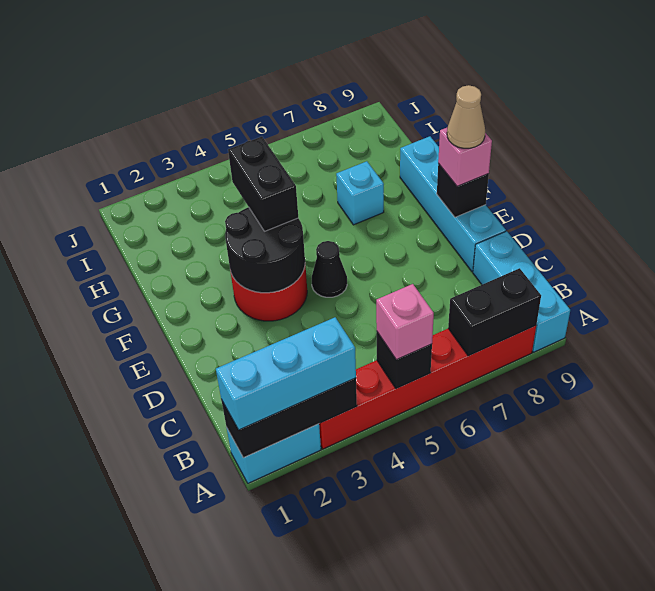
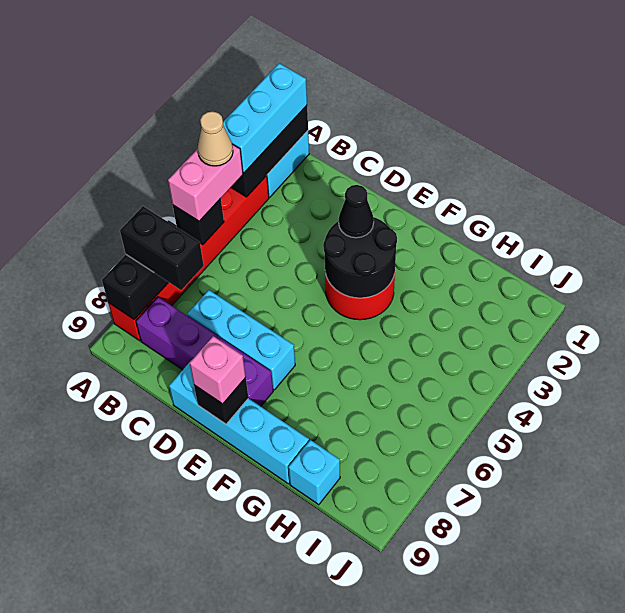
pink brick A5 level 3 -> pink brick A4:A5 level 3
cyan brick A9:C9 level 1 -> cyan brick C7:E7 level 1
none -> purple brick B8:E8 level 1
black cone E5 level 1 -> black cone E3 level 3
tan cone E9 level 4 -> tan cone A4 level 4
black brick F4:G4 level 3 -> black brick A7:B7 level 3
cyan brick G7 level 1 -> cyan brick H9 level 1

